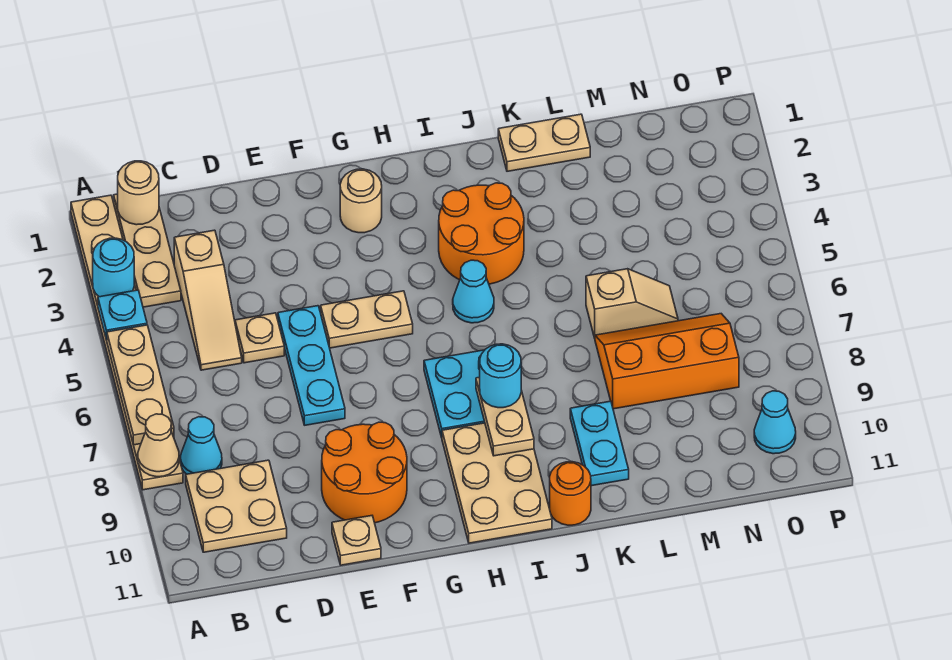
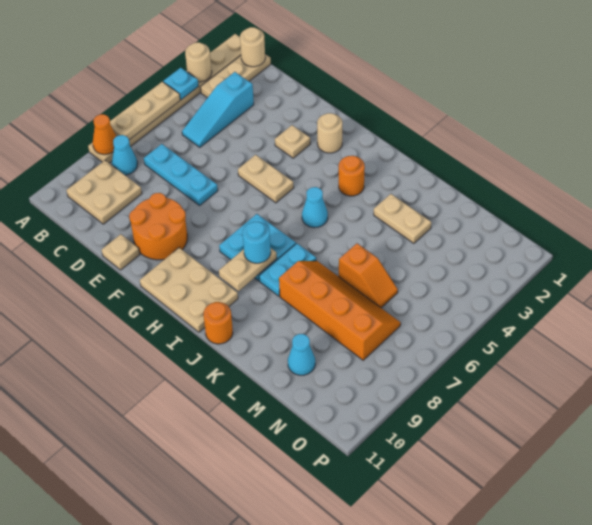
cyan round brick A3 level 2 -> tan round brick A3 level 2
tan cone A8 level 2 -> orange cone A8 level 2
tan slope C3:C5 level 1 top 3 -> cyan slope C3:C5 level 1 top 3
tan plate D5 level 1 -> tan plate F3 level 1
cyan plate E5:E7 level 1 -> cyan plate C7:E7 level 1
tan plate H9:I11 level 1 -> tan plate G10:I11 level 1
orange round brick I3:J4 level 1 -> orange round brick I3 level 1
tan plate K1:L1 level 1 -> tan plate K3:L3 level 1
cyan plate K9:K10 level 1 -> cyan plate J7:J8 level 1
tan slope L6:M6 level 1 top L -> orange slope L6:M6 level 1 top L
orange slope L7:N8 level 1 top 8 -> orange slope K7:N8 level 1 top 8
cyan cone O10 level 1 -> cyan cone M10 level 1

